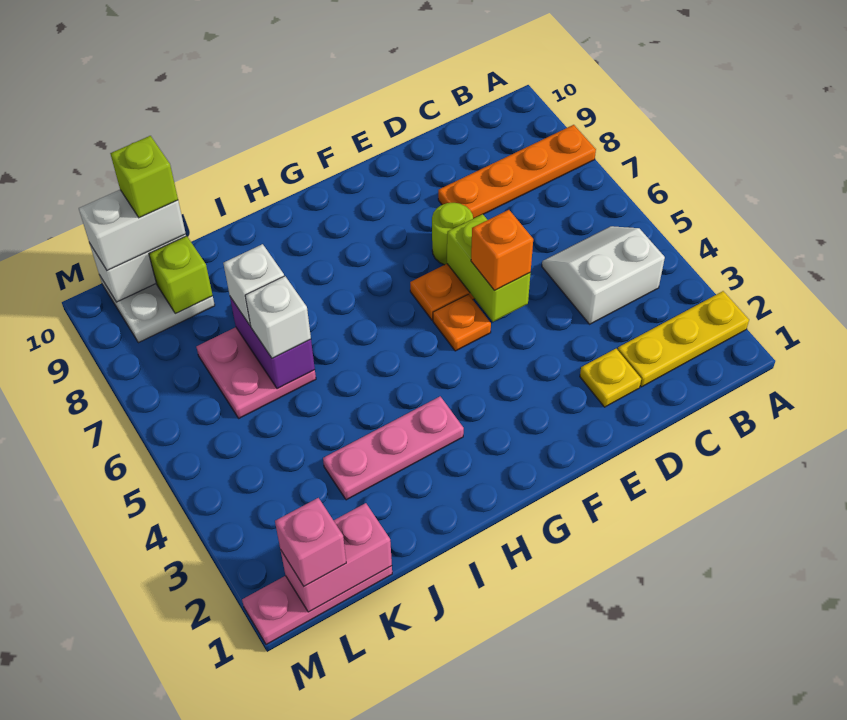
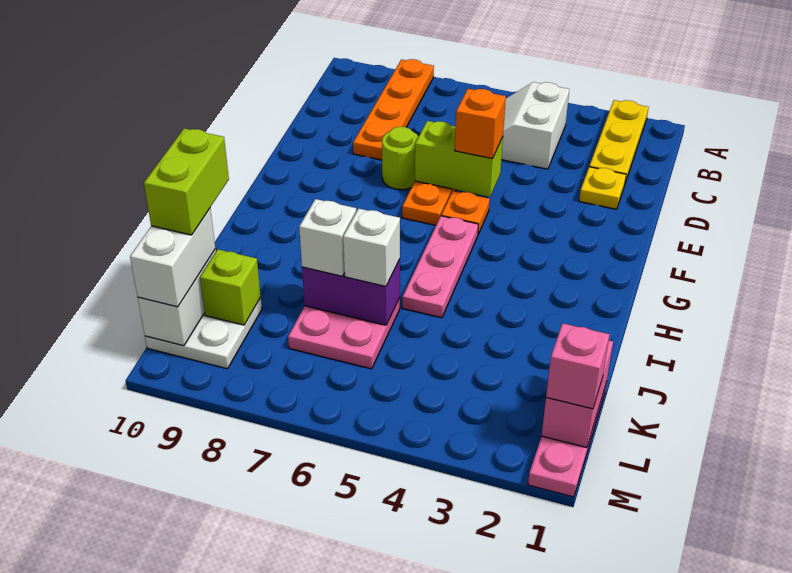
pink plate H3:J3 level 1 -> pink plate G5:I5 level 1
lime brick K10 level 4 -> lime brick J10:K10 level 4

